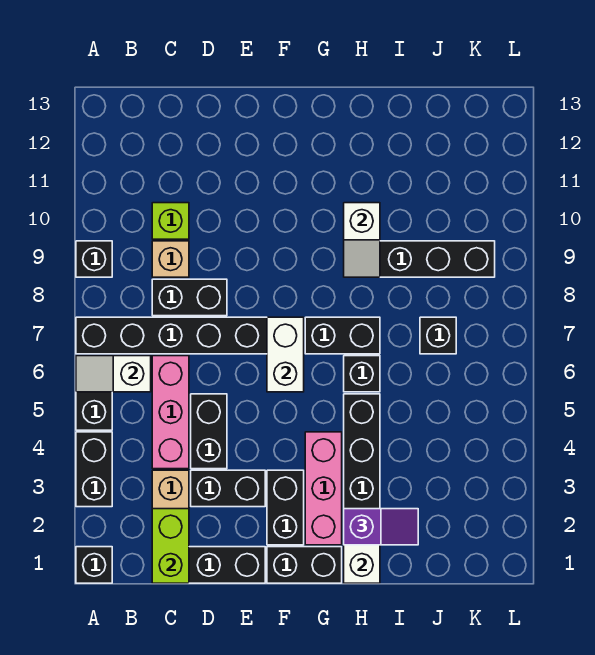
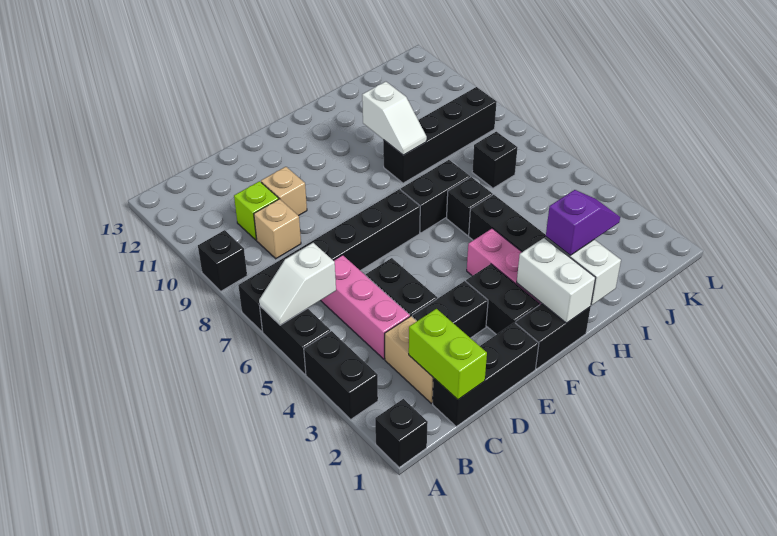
black brick C8:D8 level 1 -> none
none -> tan brick D10 level 1
white brick F6:F7 level 2 -> white brick G1:G2 level 2

